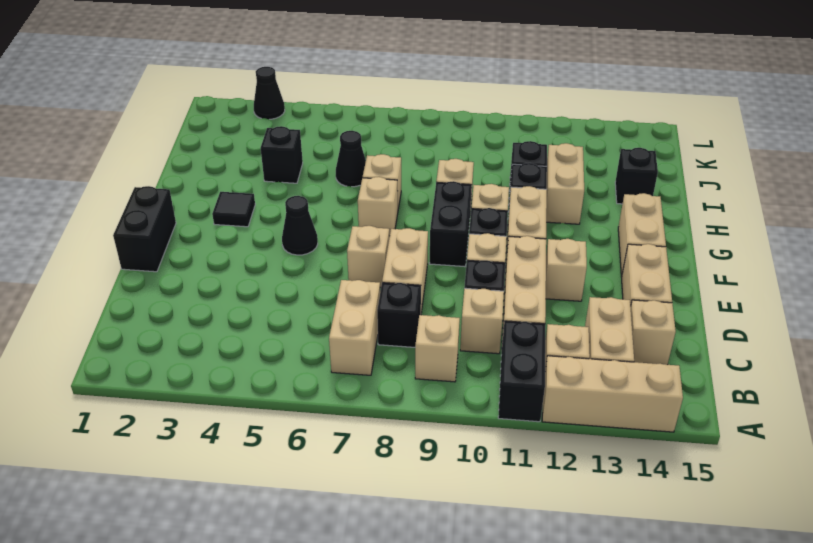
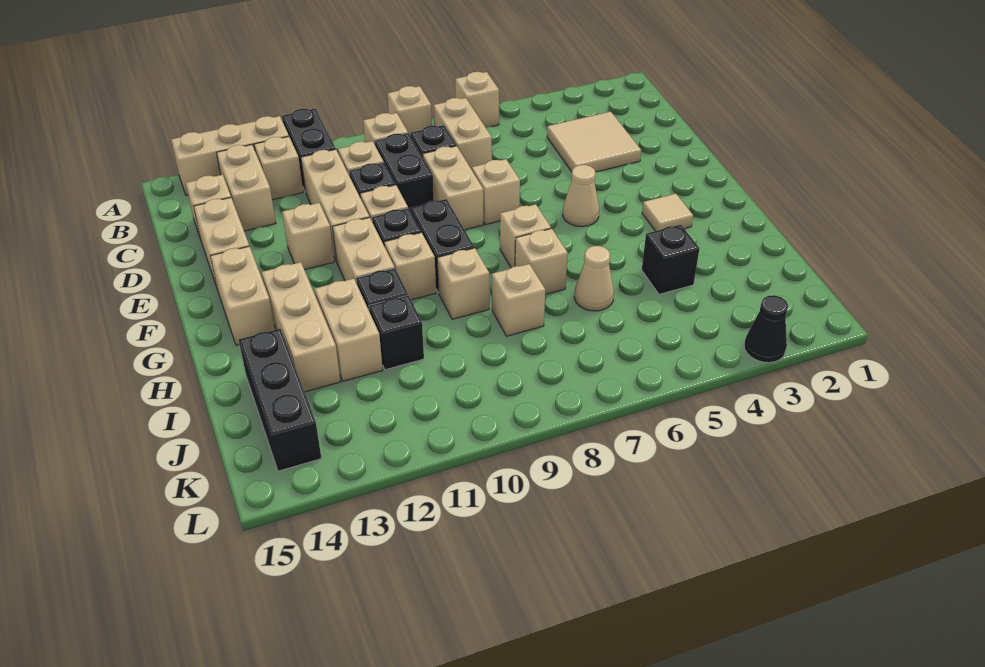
none -> tan brick A6 level 1
none -> tan brick A8 level 1
none -> tan tile C3:D4 level 1
black brick E1:F1 level 1 -> black brick C9:D9 level 1
black cone F5 level 1 -> tan cone F5 level 1
black tile G3 level 1 -> tan tile G3 level 1
none -> tan brick G13:I13 level 1
black cone I6 level 1 -> tan cone I6 level 1
none -> tan brick I8 level 1
black brick I14 level 1 -> black brick I14:K14 level 1

